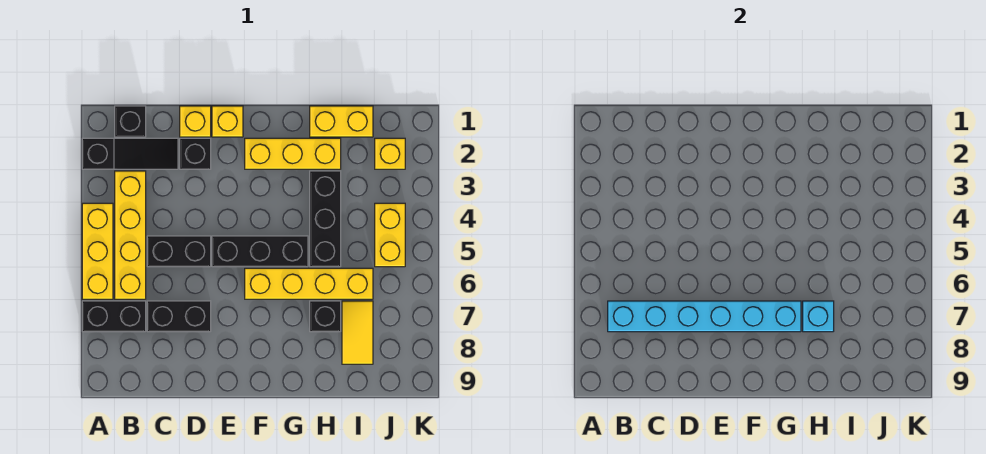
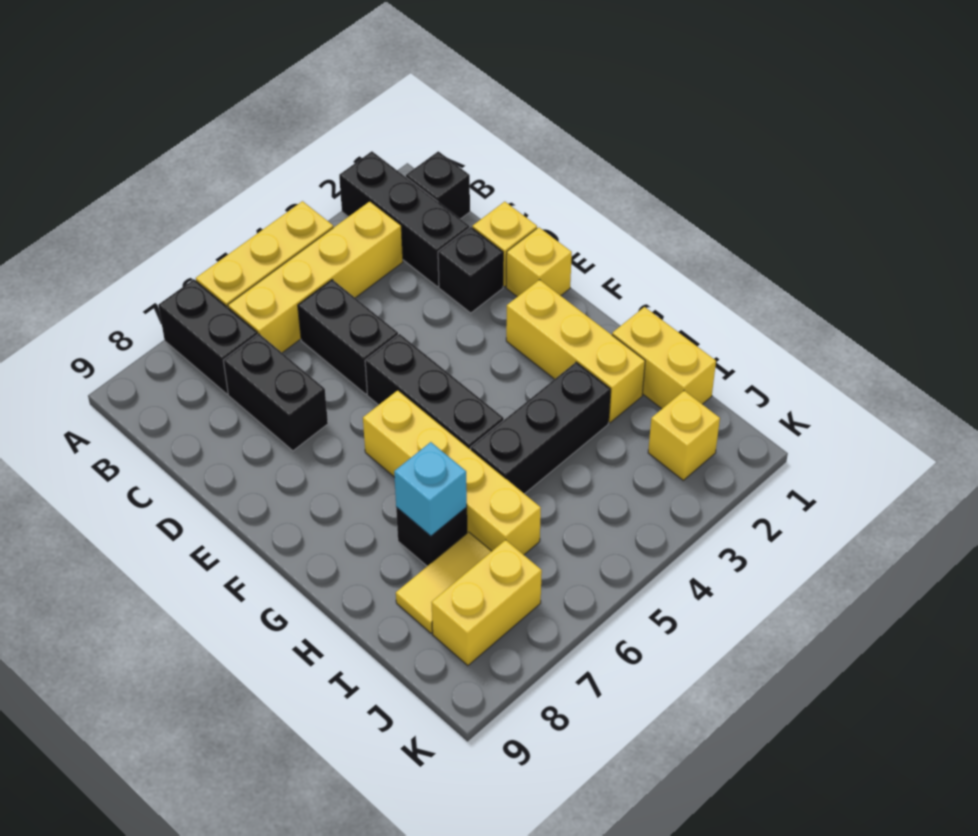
black slope A2:C2 level 1 top A -> black brick A2:C2 level 1
cyan brick B7:G7 level 2 -> none
yellow brick J4:J5 level 1 -> yellow brick J7:J8 level 1

